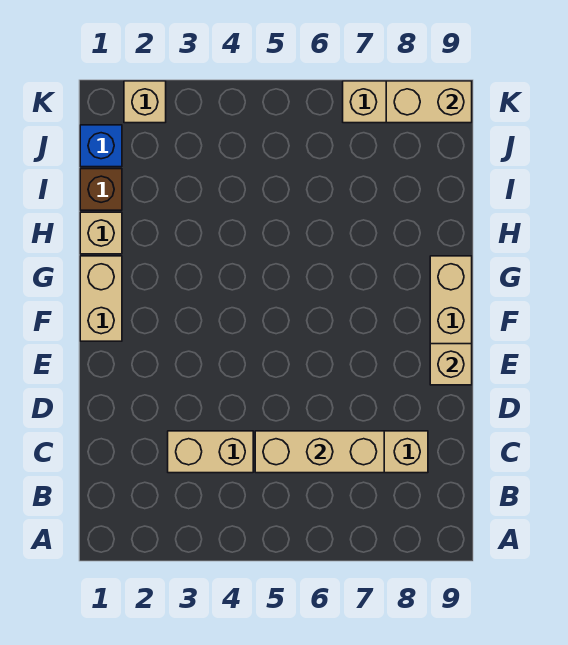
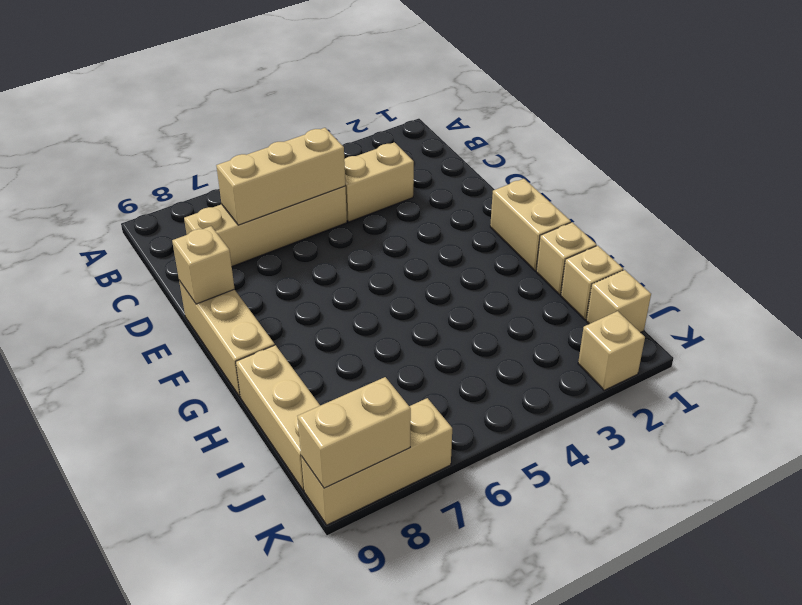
none -> tan brick H9:J9 level 1
brown brick I1 level 1 -> tan brick I1 level 1
blue brick J1 level 1 -> tan brick J1 level 1

